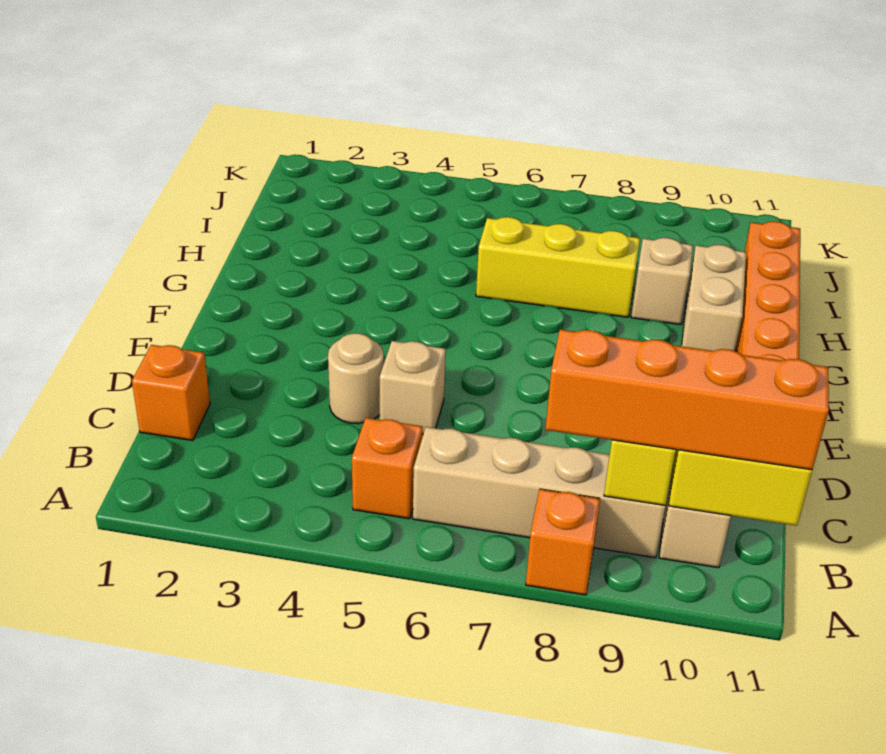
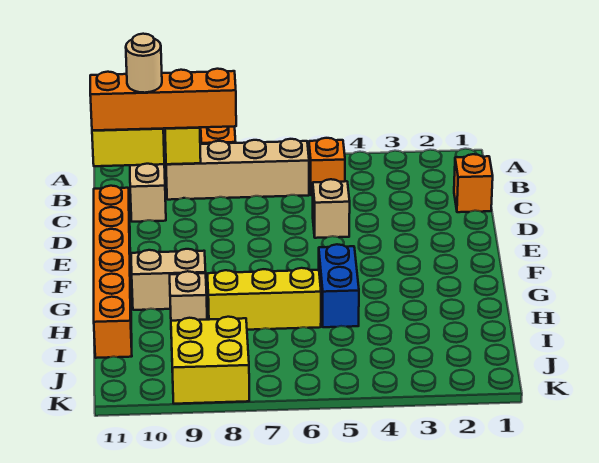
tan round brick D4 level 1 -> tan round brick B10 level 4
none -> blue brick G5:H5 level 1
tan brick G10:H10 level 1 -> tan brick G9:G10 level 1
none -> yellow brick J8:K9 level 1

